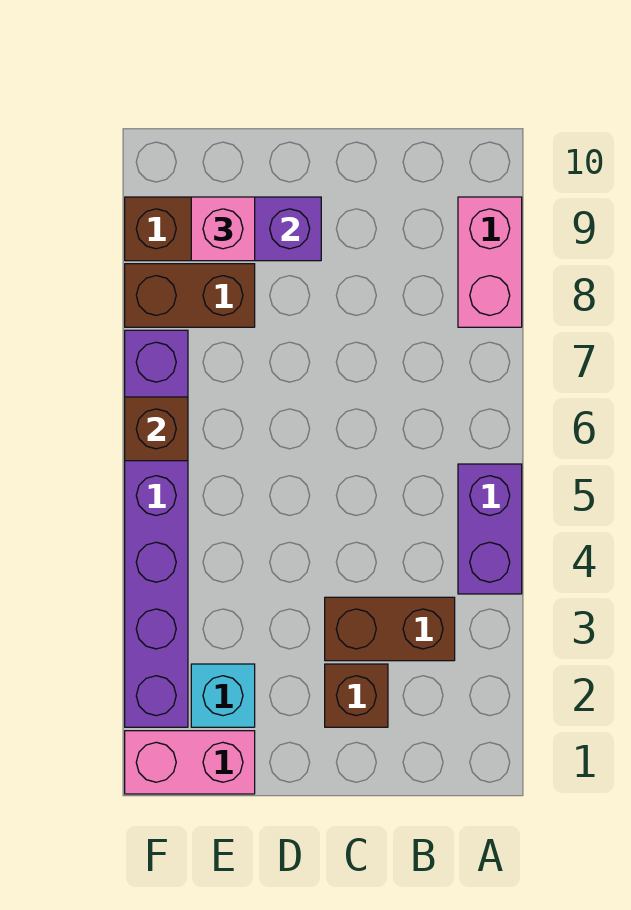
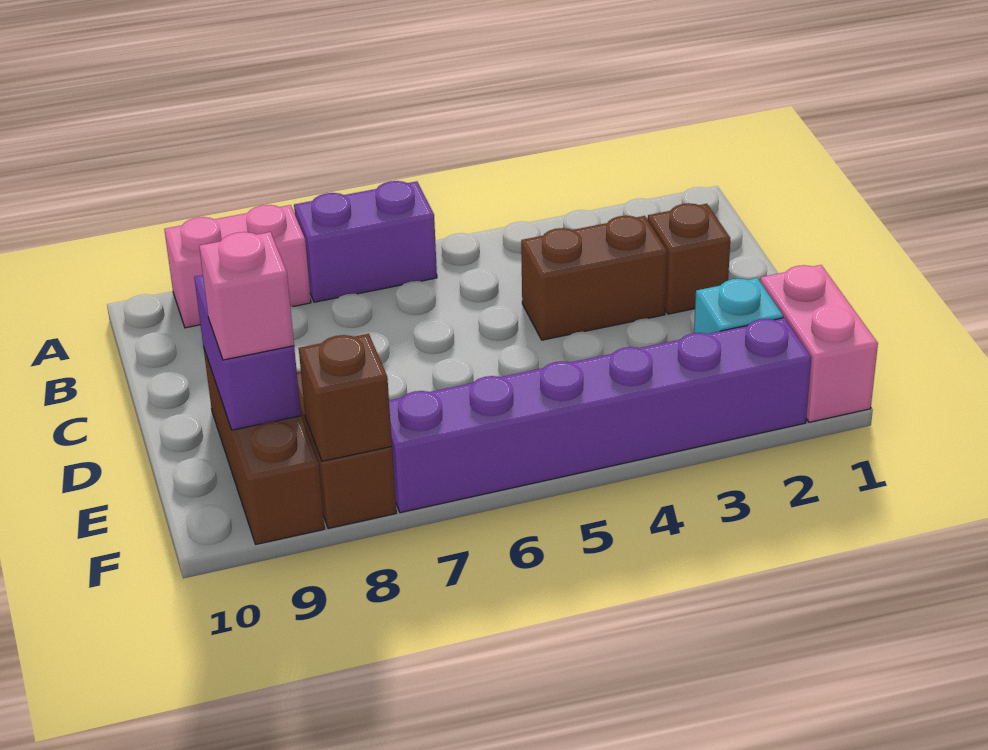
purple brick A4:A5 level 1 -> purple brick A6:A7 level 1
brown brick B3:C3 level 1 -> brown brick C3:C4 level 1
brown brick F6 level 2 -> brown brick F8 level 2

